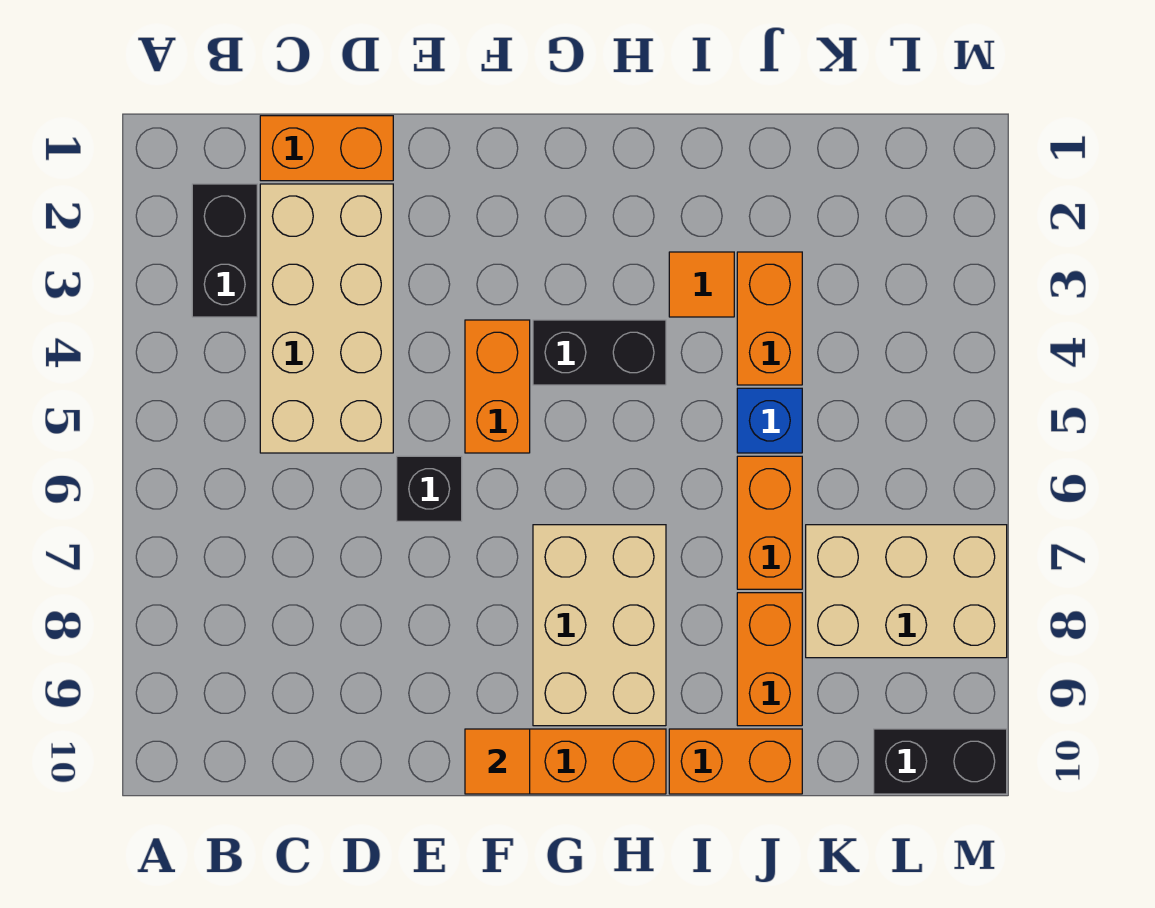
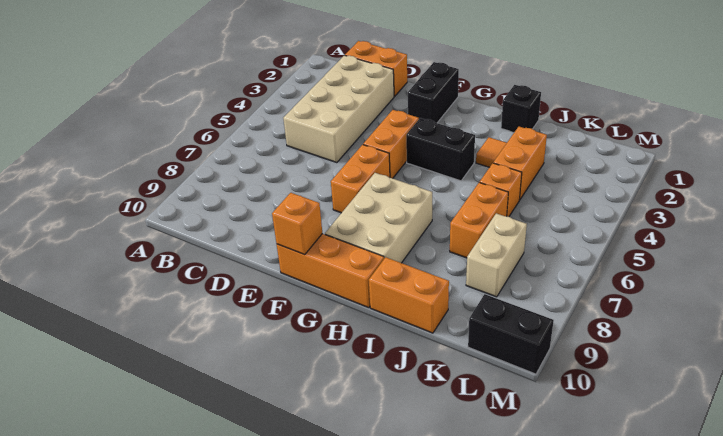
black brick B2:B3 level 1 -> black brick F1:F2 level 1
black brick E6 level 1 -> black brick I1 level 1
orange tile F10 level 2 -> orange brick F10 level 2
blue brick J5 level 1 -> orange brick J5 level 1
orange brick J8:J9 level 1 -> orange brick F6:F7 level 1
tan brick K7:M8 level 1 -> tan brick K7:K8 level 1

